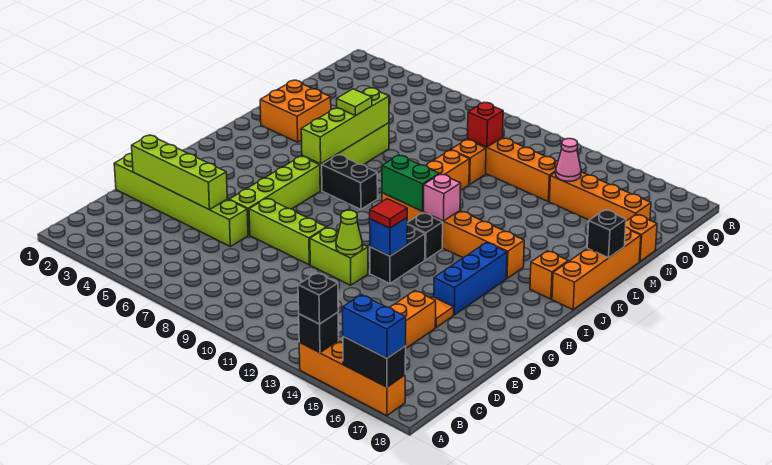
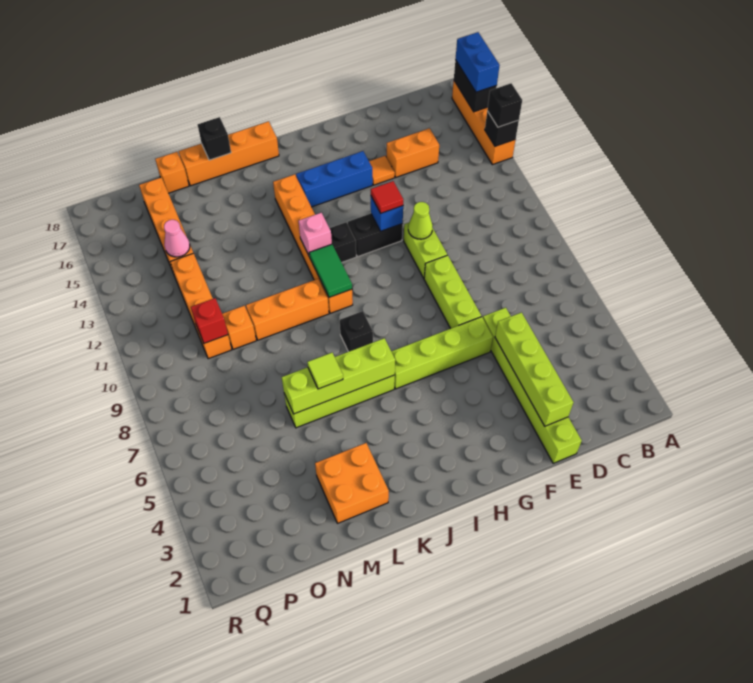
black brick J7:J8 level 1 -> black brick J8 level 1
green brick J10:J11 level 2 -> green tile J10:J11 level 2
orange brick J17 level 1 -> none

